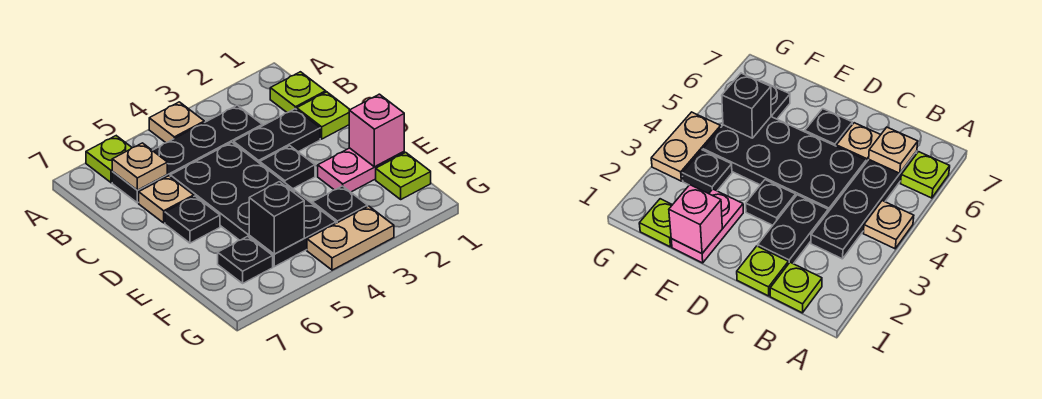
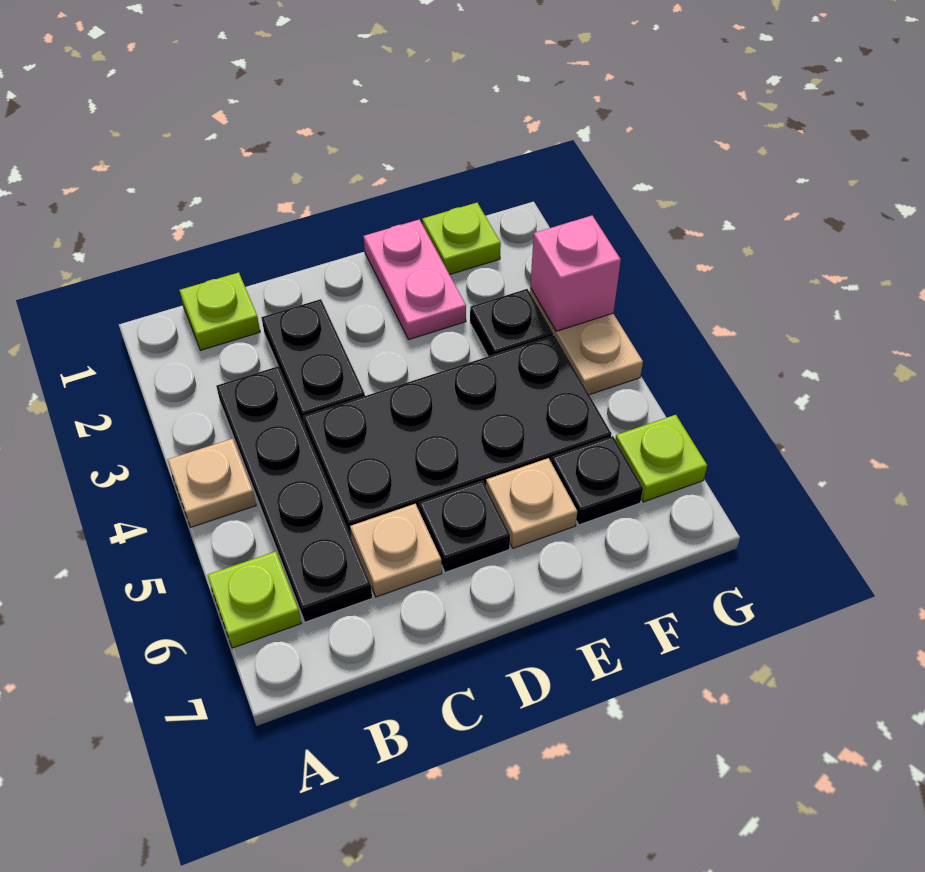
tan plate B6 level 2 -> tan plate E6 level 1
lime plate C1 level 1 -> lime plate G6 level 1
black plate D3 level 1 -> none
pink brick E1 level 2 -> pink brick G3 level 2
black brick F5 level 2 -> none

